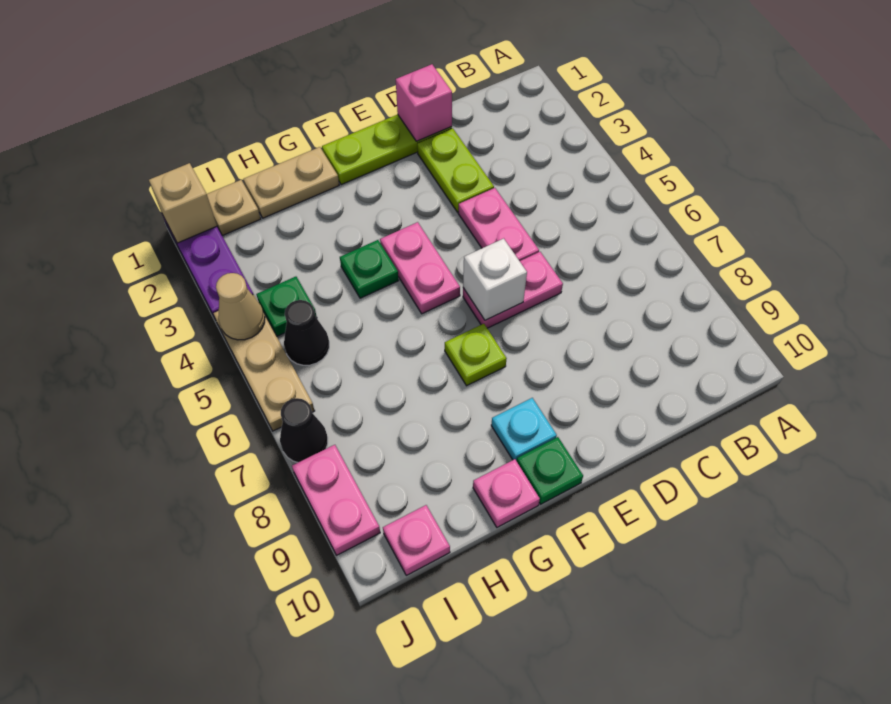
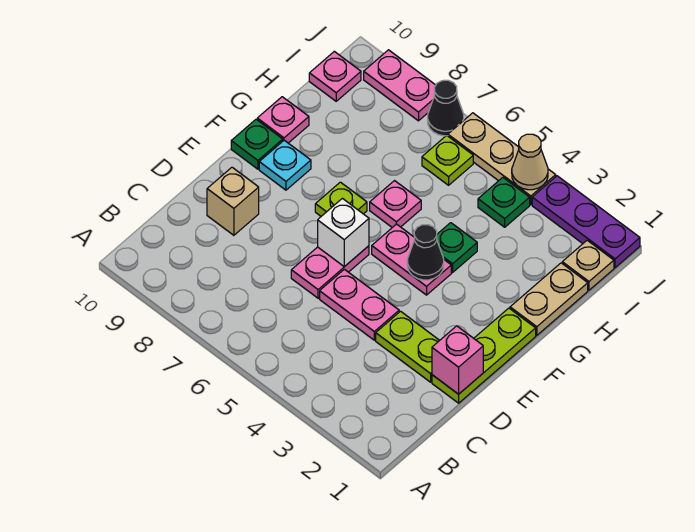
none -> pink plate G6 level 1
black cone I5 level 1 -> black cone F4 level 2
none -> lime plate I6 level 1
tan brick J1 level 2 -> tan brick D9 level 1

